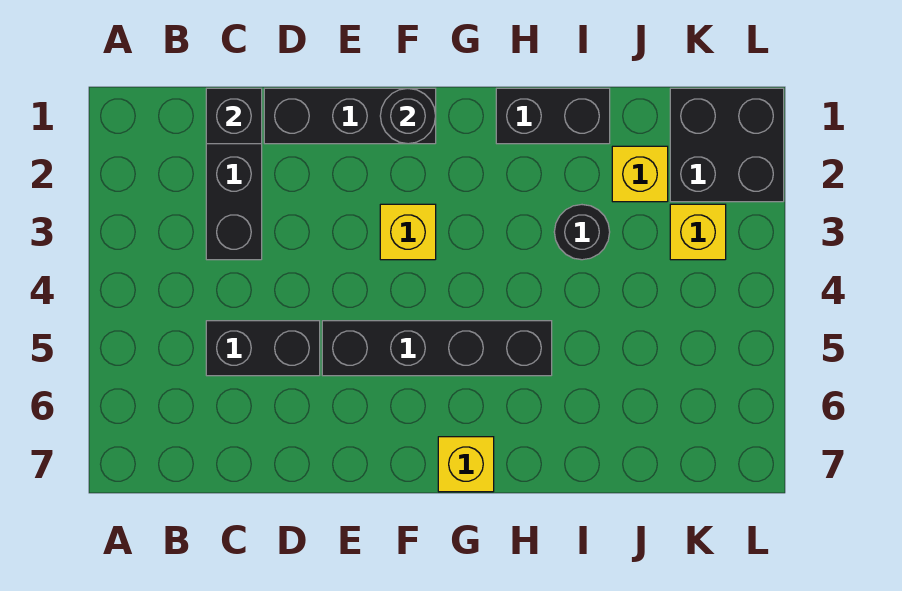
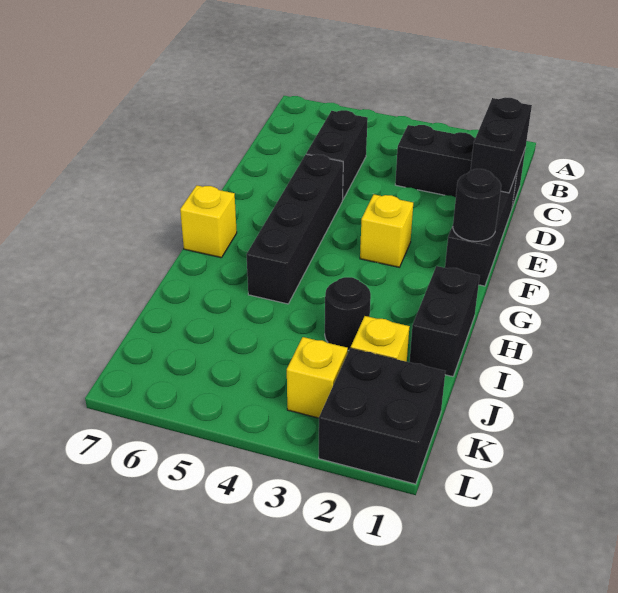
black brick C1 level 2 -> black brick C1:D1 level 2

